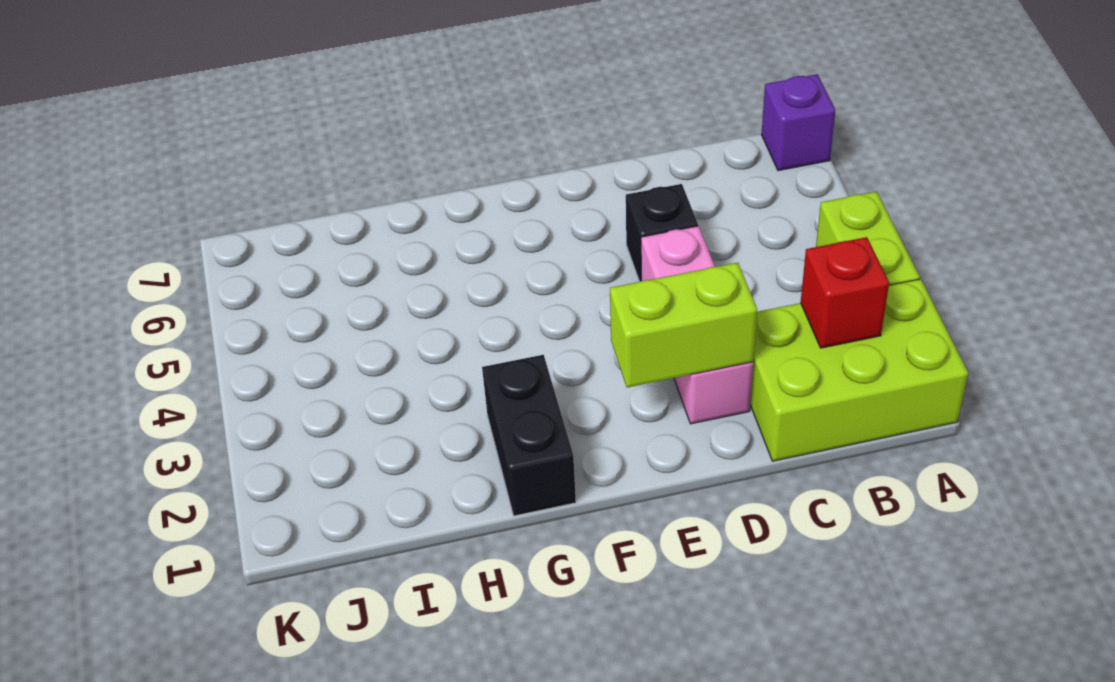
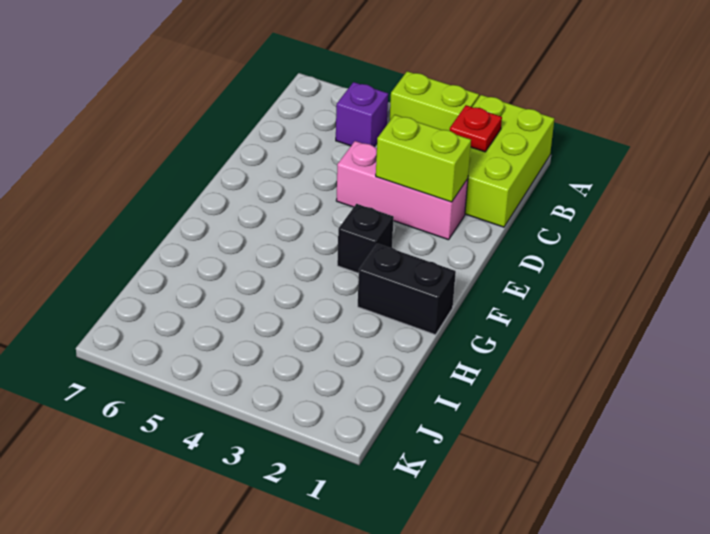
purple brick A7 level 1 -> purple brick B5 level 1
red brick B2 level 2 -> red plate B2 level 2
lime brick D2:E2 level 2 -> lime brick D2:D3 level 2
black brick D5 level 1 -> black brick F3 level 1

